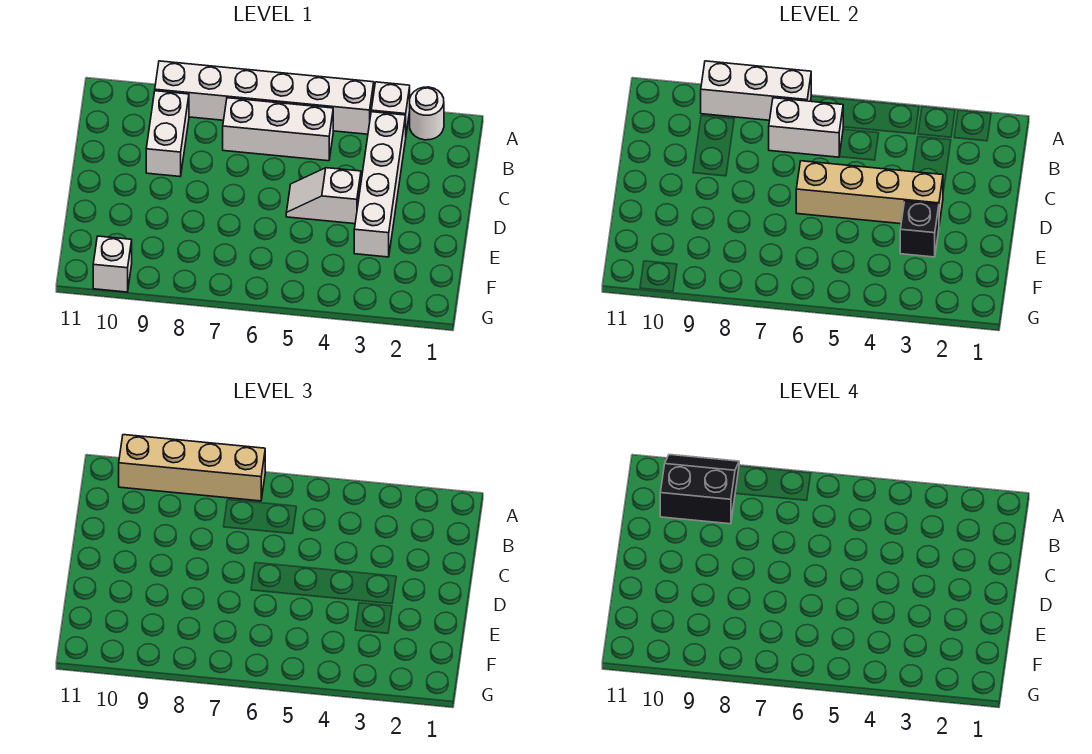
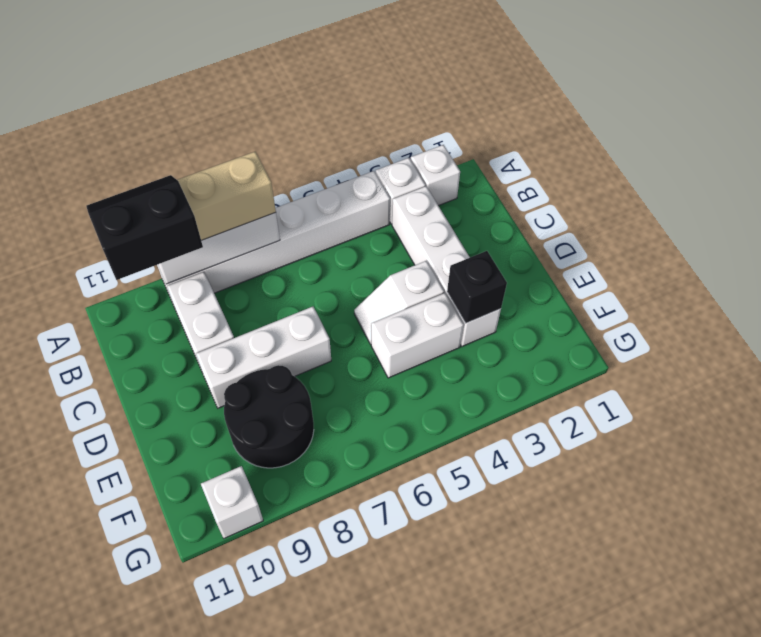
white round brick A2 level 1 -> white brick A2 level 1
white brick B5:B7 level 1 -> white brick D7:D9 level 1
white brick B6:B7 level 2 -> white brick E4:E5 level 1
tan brick D3:D6 level 2 -> none
none -> black round brick E8:F9 level 1

